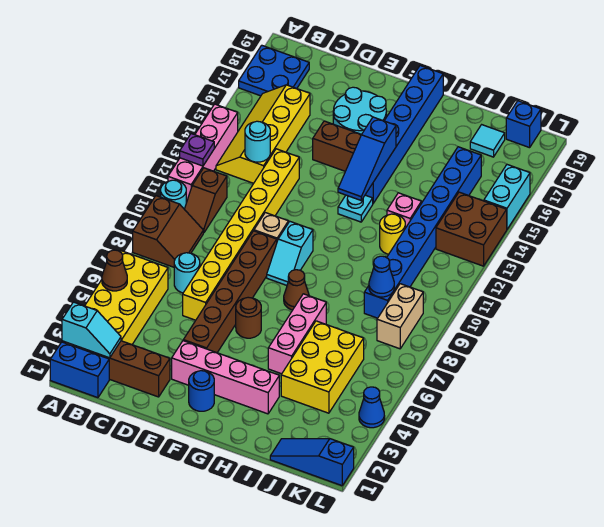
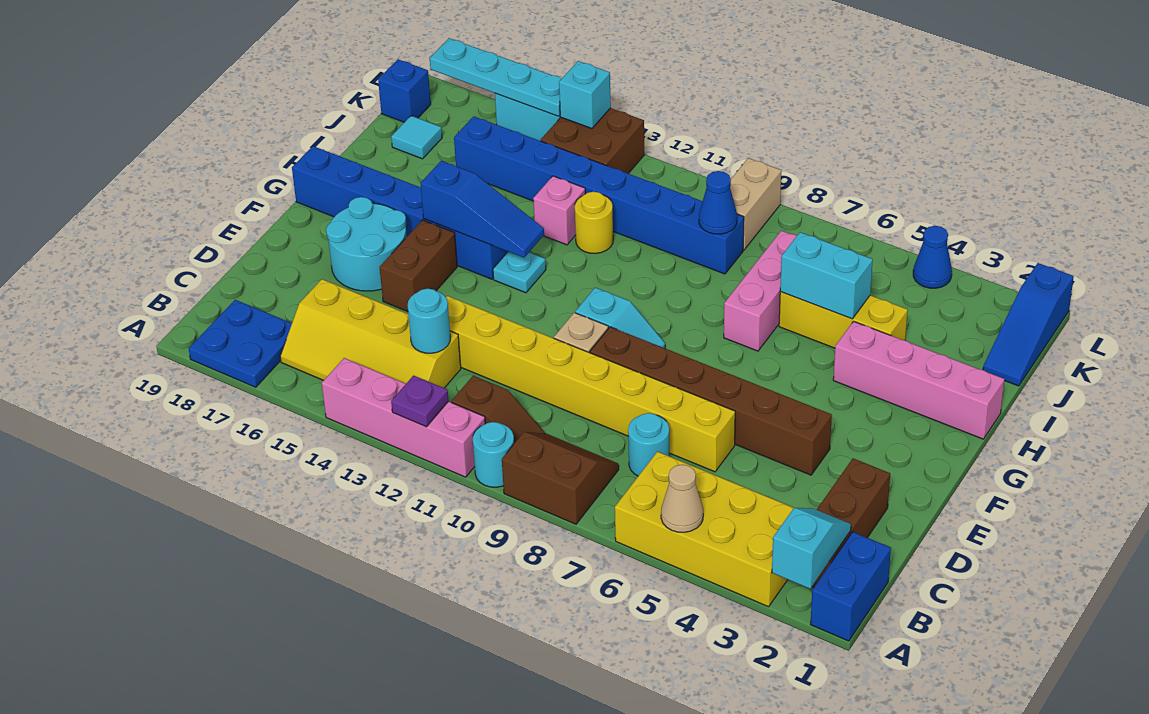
brown cone A5 level 2 -> tan cone A5 level 2
pink brick E3:H3 level 1 -> pink brick H1:H4 level 1
blue round brick F2 level 1 -> none
brown round brick F6 level 1 -> none
brown cone G8 level 1 -> none
pink brick H5:H7 level 1 -> pink brick H7:J7 level 1
yellow brick I4:J6 level 1 -> yellow brick I4:I6 level 1
none -> cyan brick I5:I6 level 2
tan brick K8:K9 level 1 -> tan brick K9:L9 level 1
none -> cyan brick L14 level 2
none -> cyan plate L15:L18 level 2

